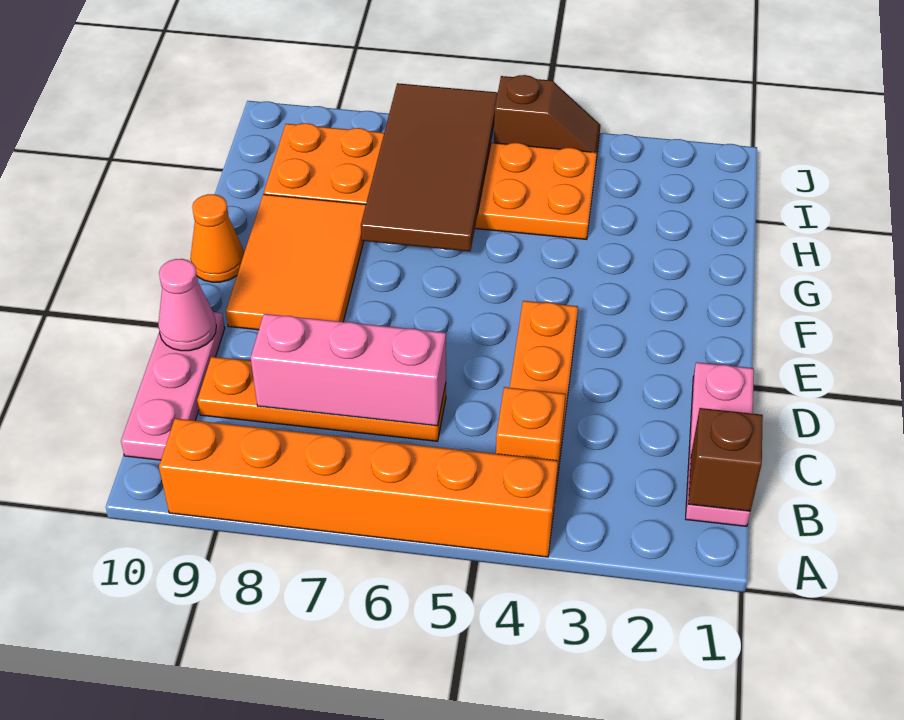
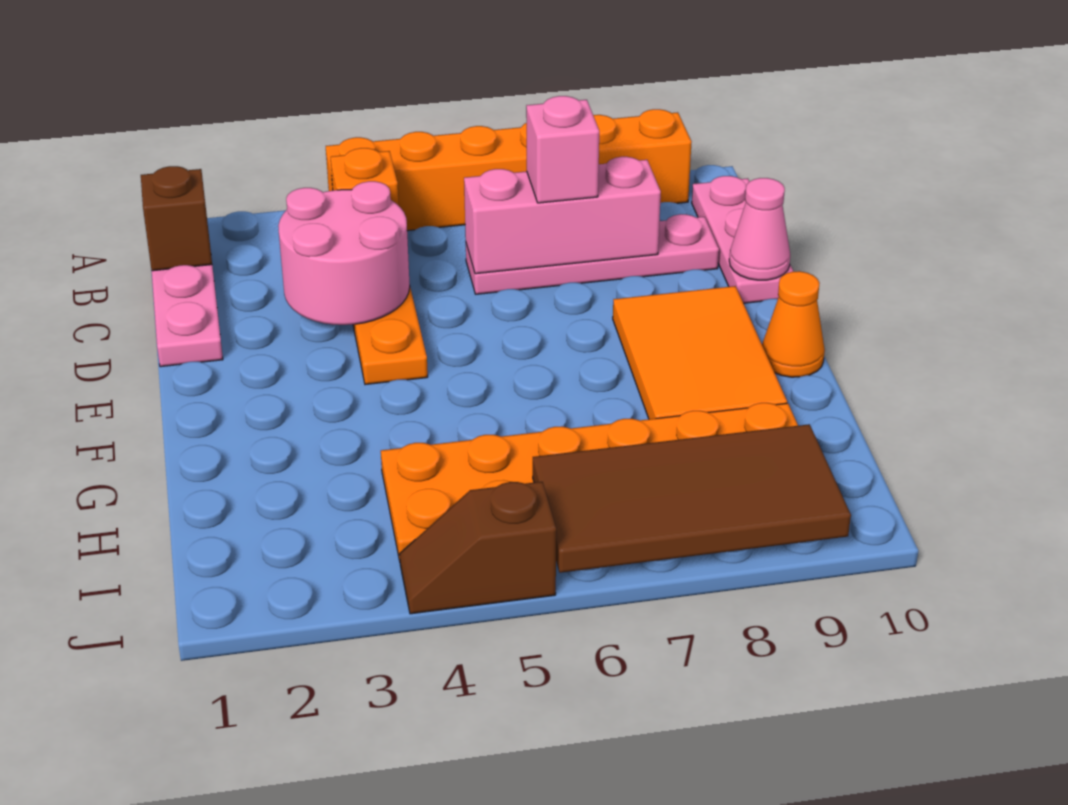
none -> pink round brick C3:D4 level 2
orange plate C6:C9 level 1 -> pink plate C6:C9 level 1
none -> pink brick C7 level 3
brown tile G6:J7 level 2 -> brown tile I6:J9 level 2

